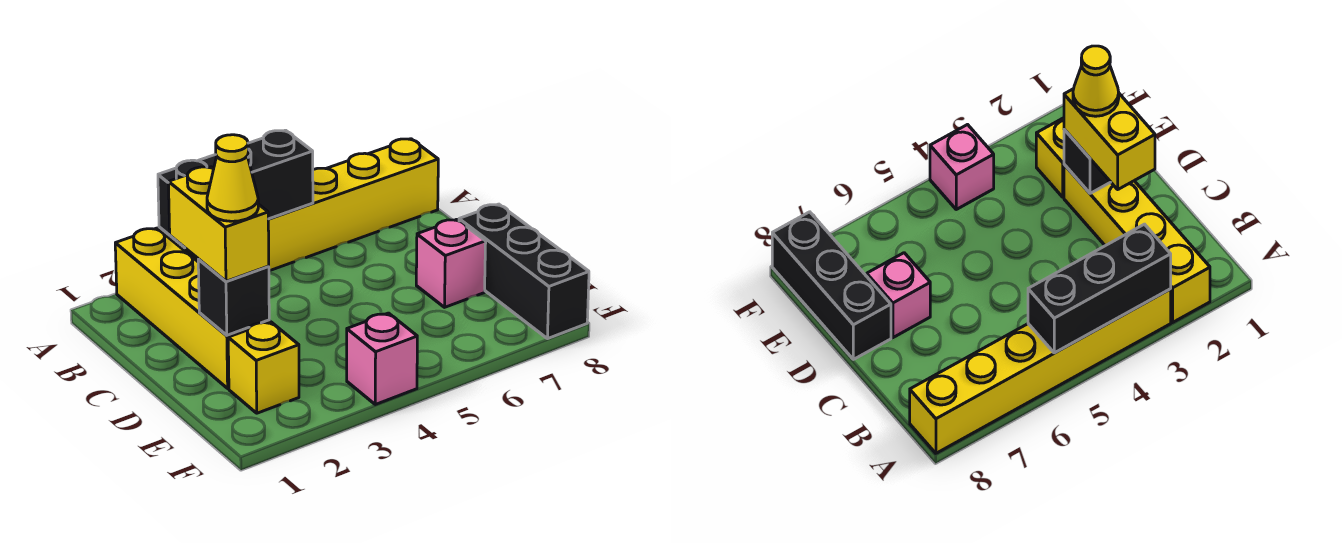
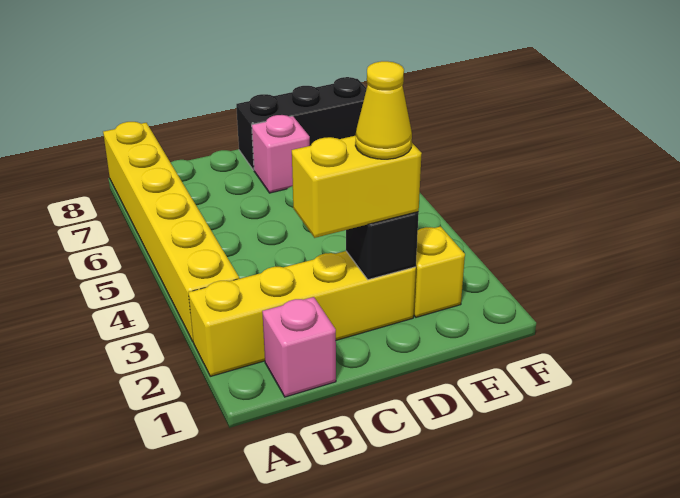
black brick A3:A5 level 2 -> none
pink brick F4 level 1 -> pink brick B1 level 1

